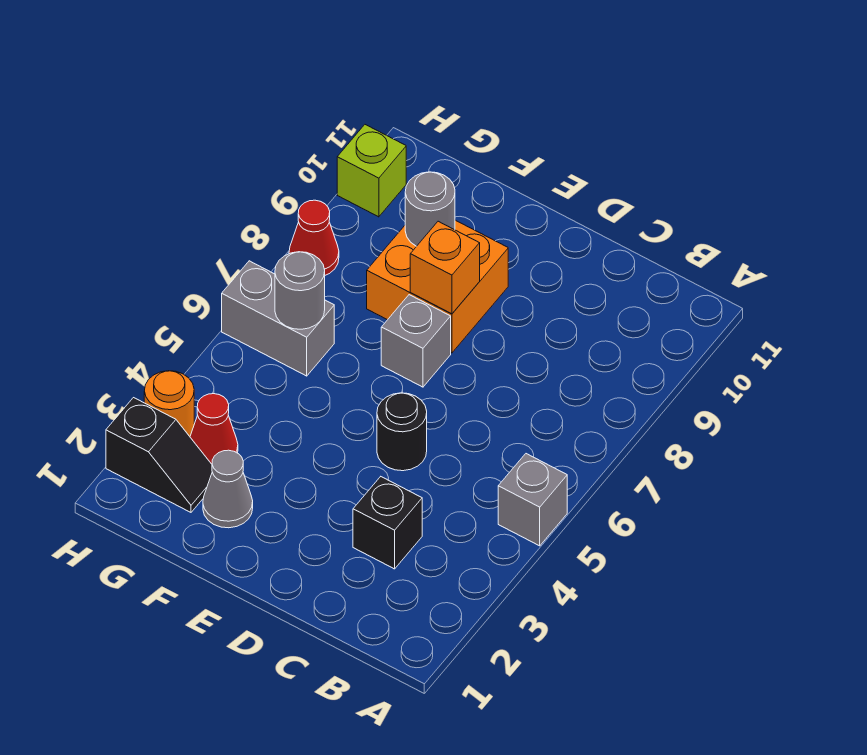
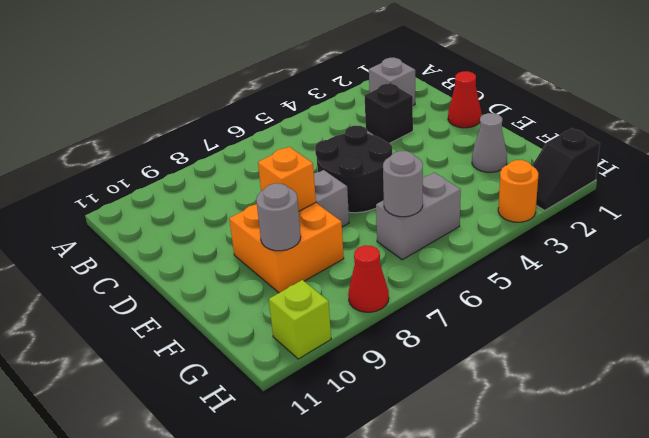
grey brick A5 level 1 -> grey brick B2 level 1
black round brick D5 level 1 -> black round brick D5:E6 level 1
black slope G2:H2 level 1 top H -> black slope H1:H2 level 1 top 1
red cone G3 level 1 -> red cone D1 level 1
grey brick G6:H6 level 1 -> grey brick G5:G6 level 1

